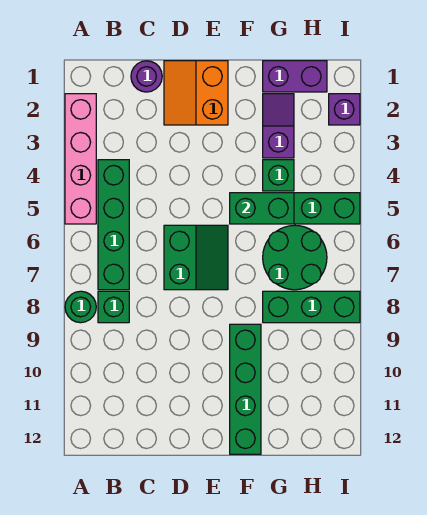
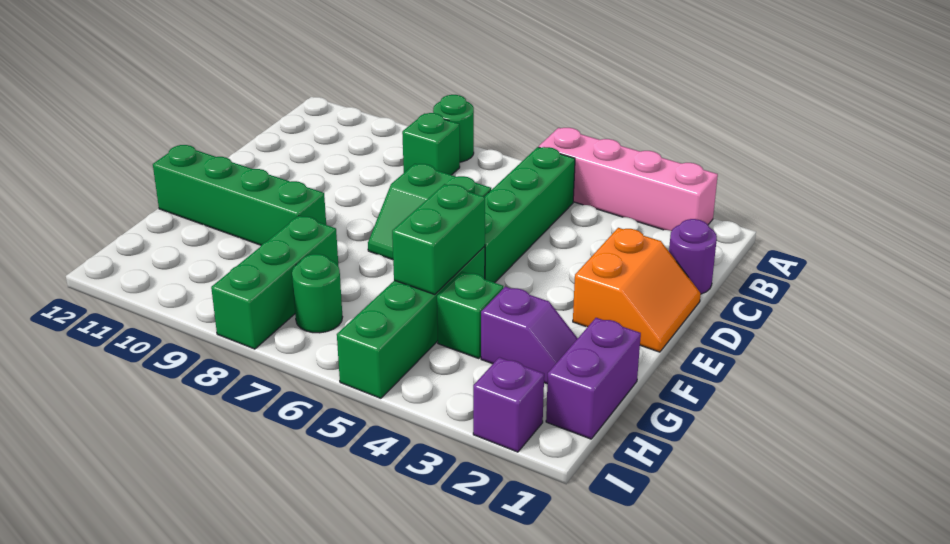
green brick B4:B7 level 1 -> green brick B5:E5 level 1
orange slope D1:E2 level 1 top E -> orange slope D1:E2 level 1 top 2
green round brick G6:H7 level 1 -> green round brick H7 level 1

